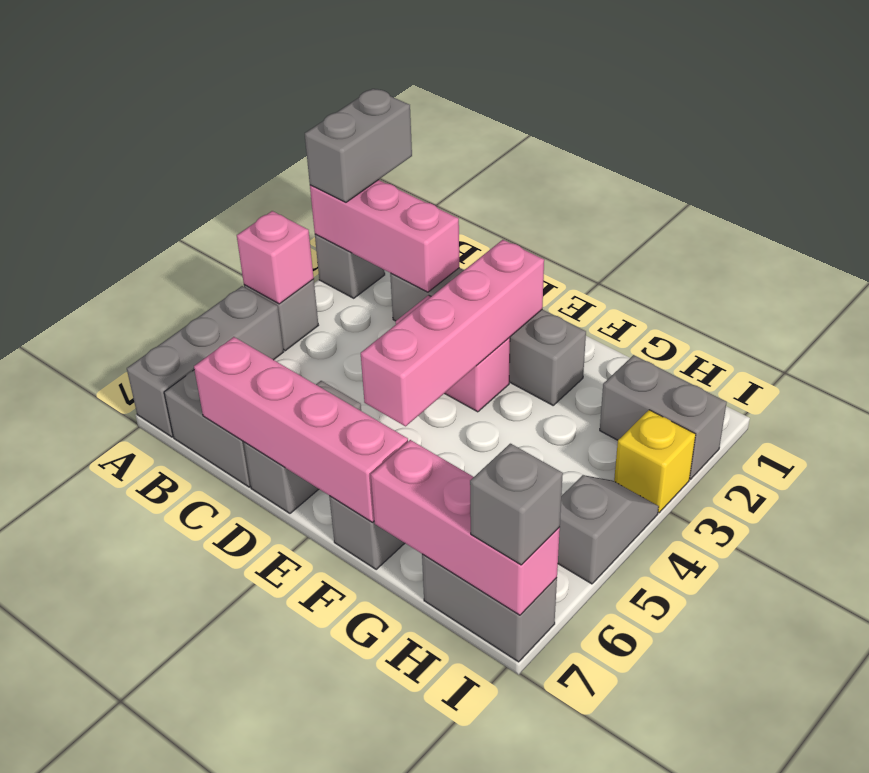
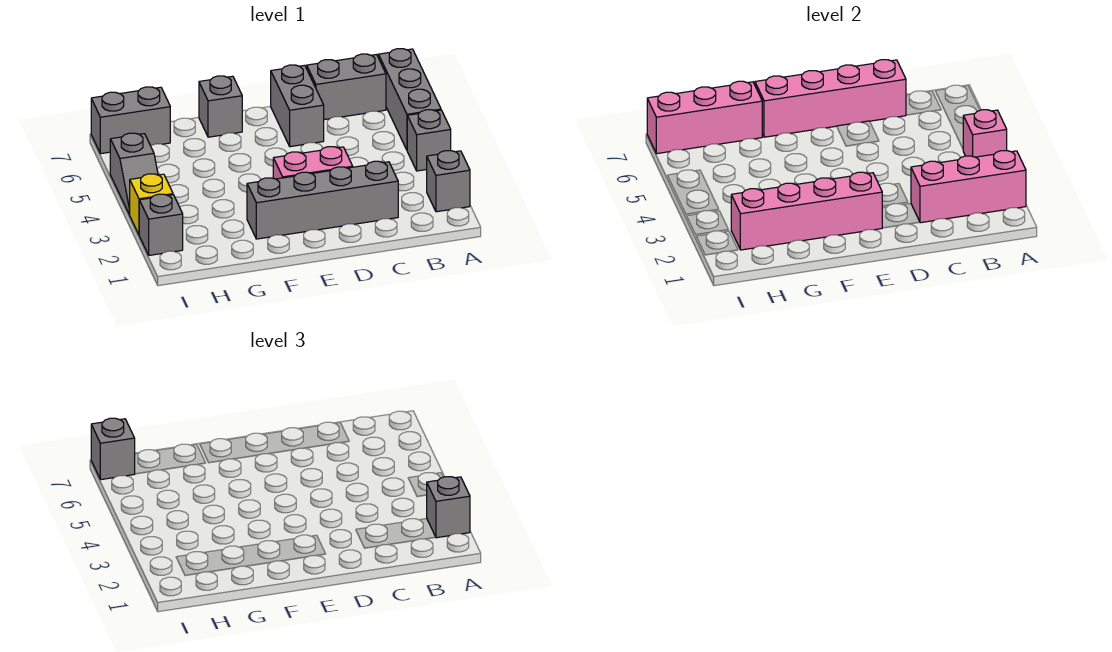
grey brick A1:A2 level 3 -> grey brick A2 level 3
pink brick E2:E5 level 2 -> pink brick E2:H2 level 2
grey brick H2:I2 level 1 -> grey brick I2 level 1

